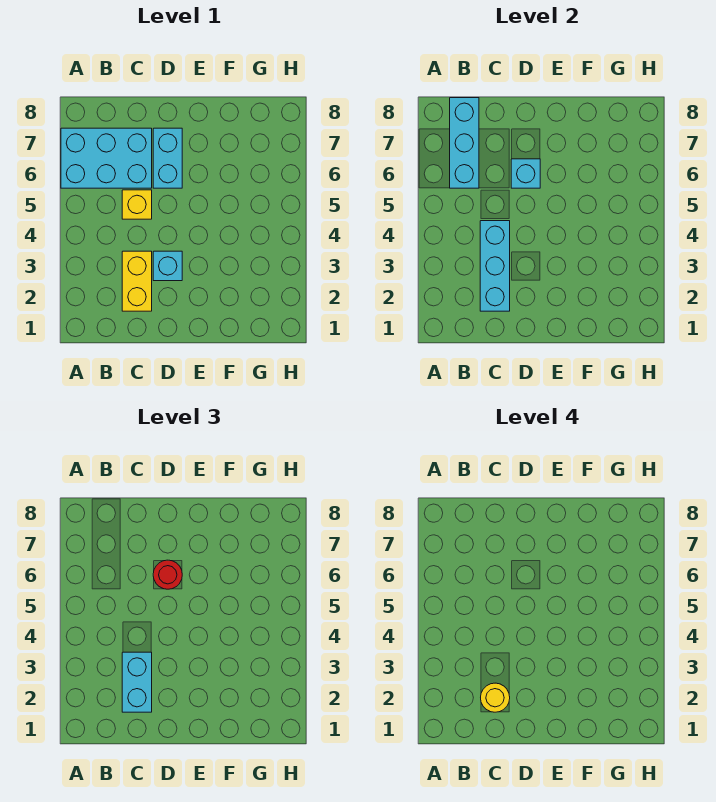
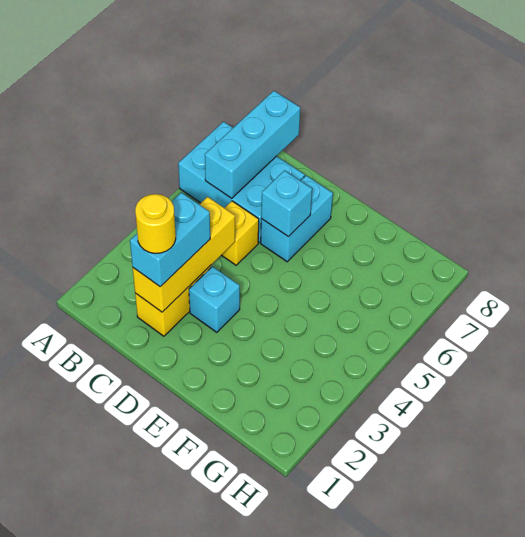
cyan brick C2:C4 level 2 -> yellow brick C2:C4 level 2
red round brick D6 level 3 -> none

